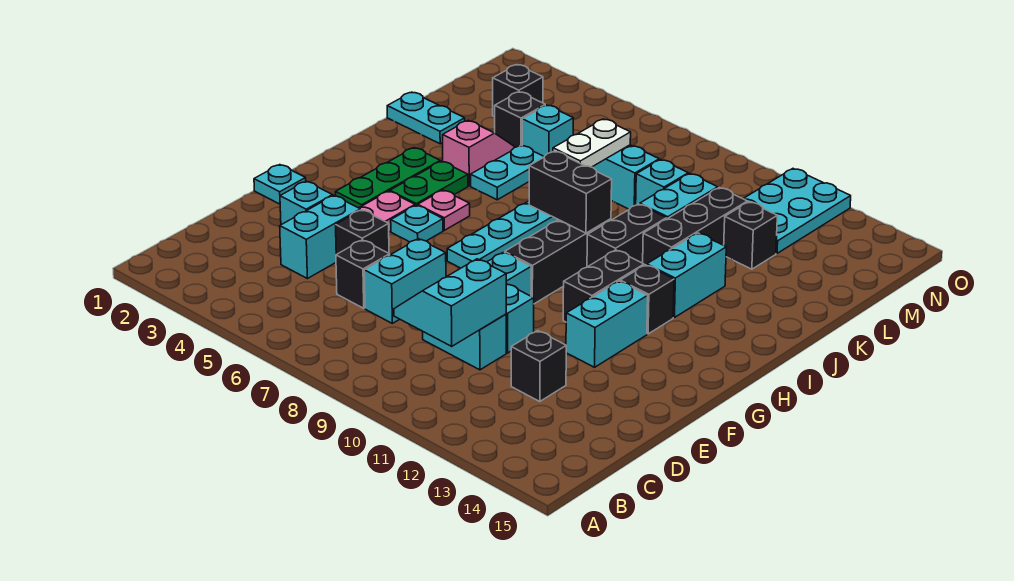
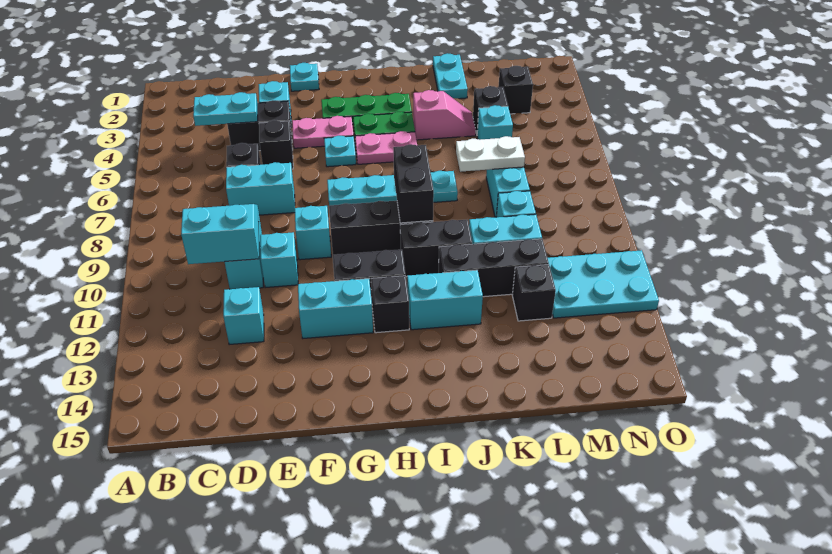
cyan brick D4:E4 level 1 -> black brick D4:E4 level 1
black brick D12 level 1 -> cyan brick D12 level 1
pink plate H5 level 1 -> pink plate H5:I5 level 1
cyan plate J5:K5 level 1 -> cyan plate C4:D4 level 2

